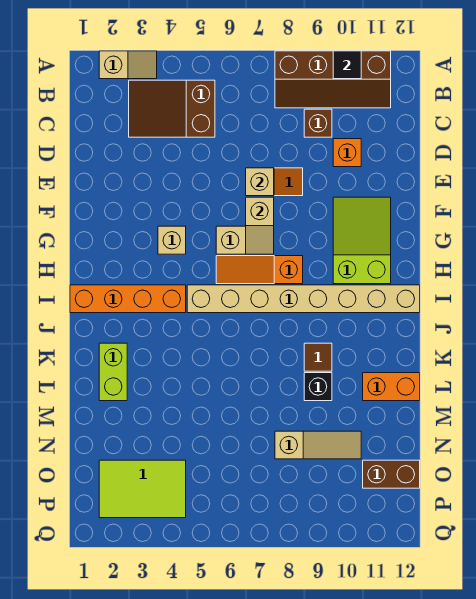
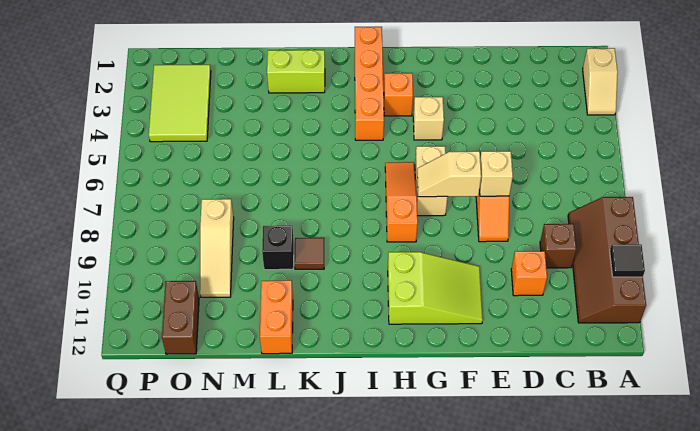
brown slope B3:C5 level 1 top 5 -> none
none -> orange brick H3 level 1
tan brick I5:I12 level 1 -> none

